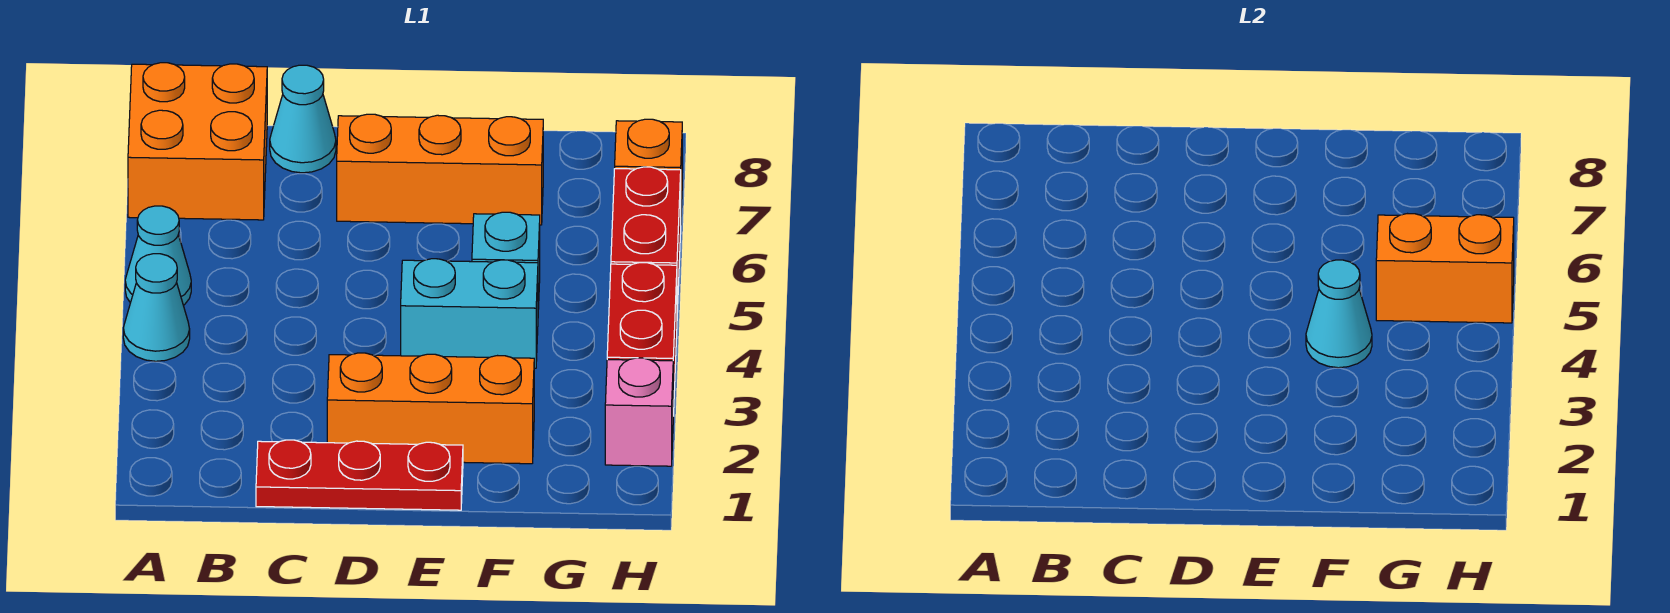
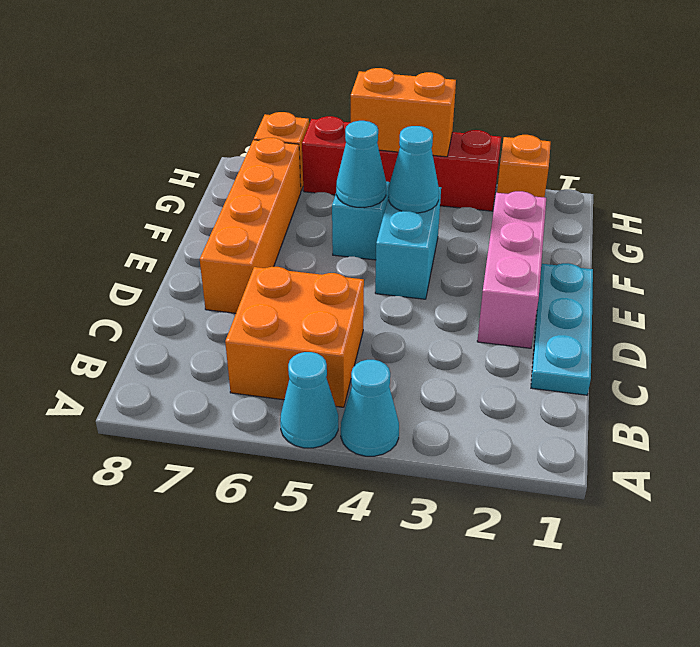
orange brick A7:B8 level 1 -> orange brick B5:C6 level 1
red plate C1:E1 level 1 -> cyan plate C1:E1 level 1
cyan cone C8 level 1 -> cyan cone F5 level 2
orange brick D2:F2 level 1 -> pink brick D2:F2 level 1
orange brick D7:F7 level 1 -> orange brick D7:G7 level 1
orange brick G5:H5 level 2 -> orange brick H4:H5 level 2
pink brick H2 level 1 -> orange brick H2 level 1

